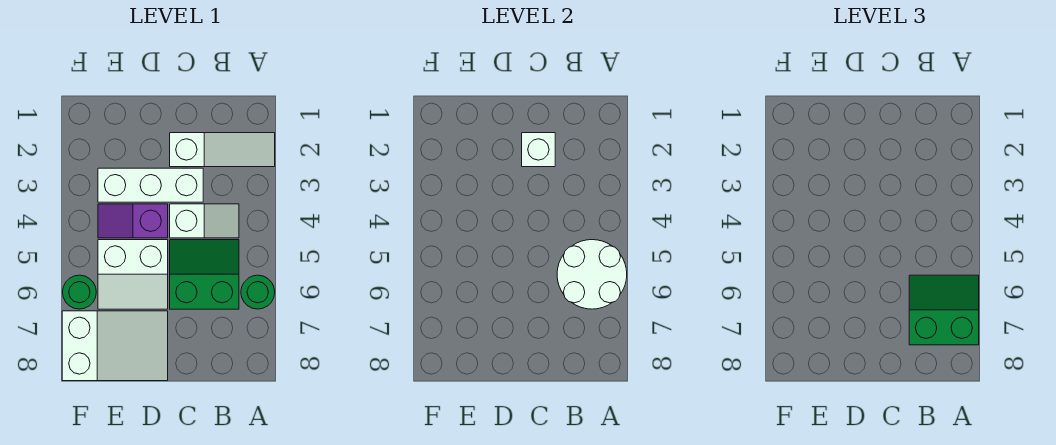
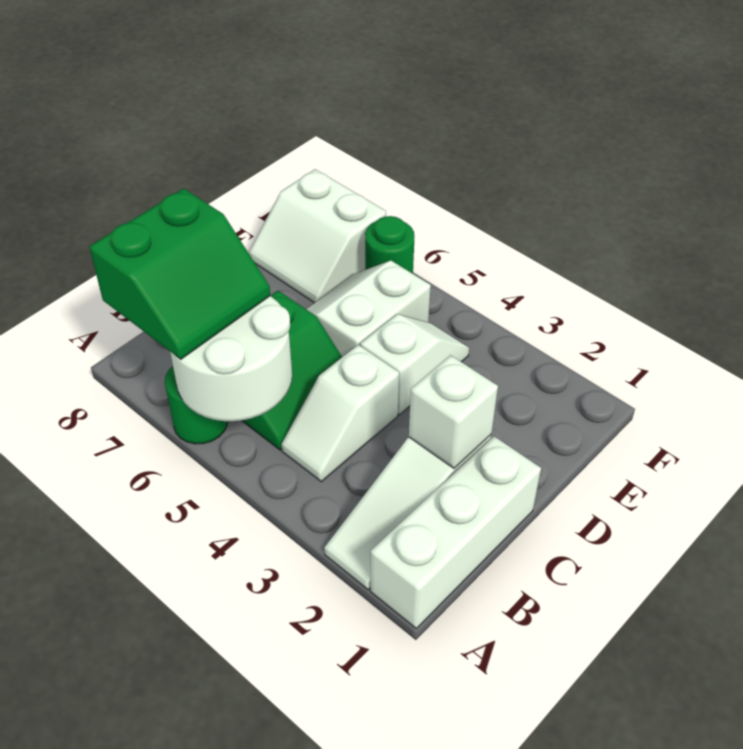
white brick C3:E3 level 1 -> white brick A1:C1 level 1
purple slope D4:E4 level 1 top D -> white slope D4:E4 level 1 top D
white slope D7:F8 level 1 top F -> white slope E7:F8 level 1 top F

